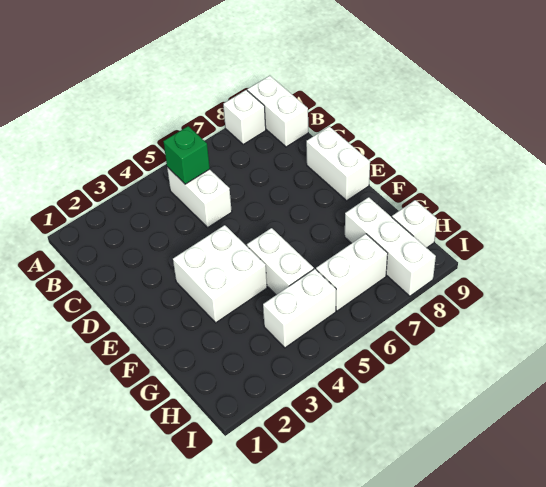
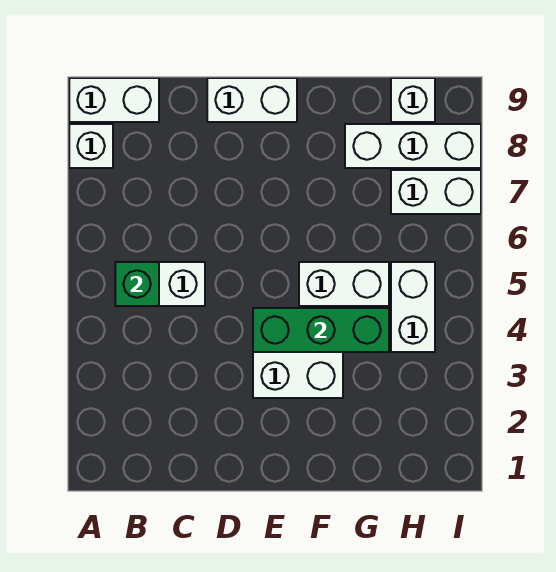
none -> green brick E4:G4 level 2
white brick H6:H7 level 1 -> white brick H7:I7 level 1

